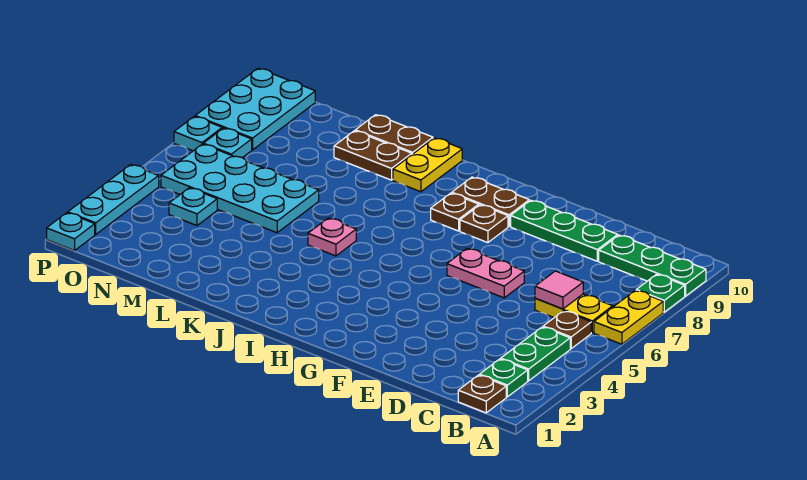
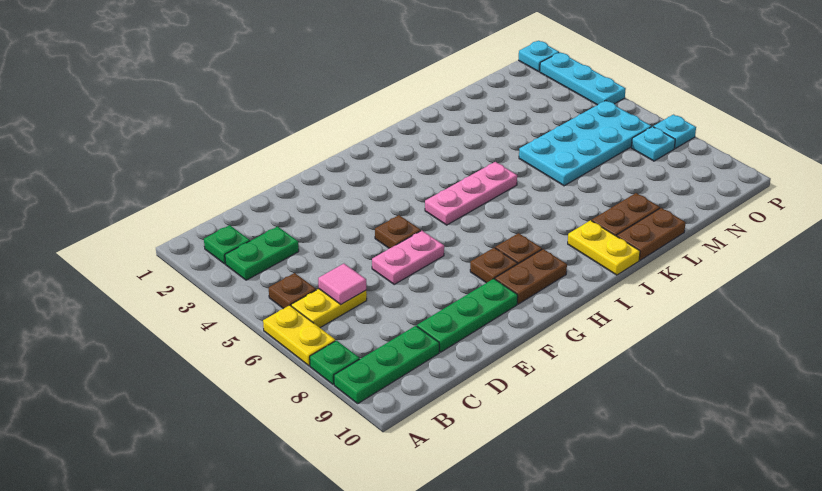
brown plate B1 level 1 -> brown plate F5 level 1
green plate B3:B4 level 1 -> green plate B3:C3 level 1
pink plate J5 level 1 -> pink plate H5:J5 level 1
cyan plate N4 level 1 -> none
cyan plate O8:P10 level 1 -> none

